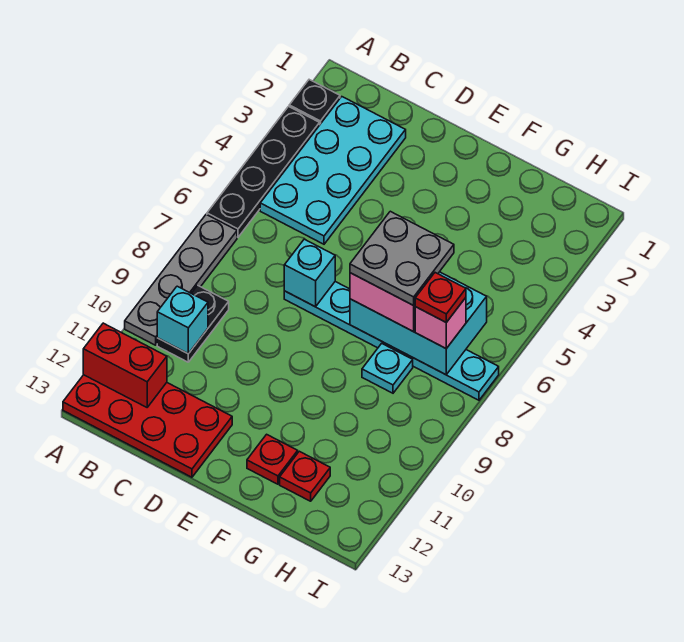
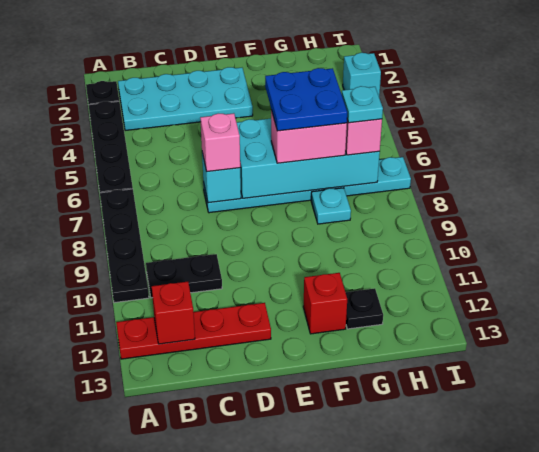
grey plate A7:A10 level 1 -> black plate A7:A10 level 1
red plate A12:D13 level 1 -> red plate A12:D12 level 1
red brick A12:B12 level 2 -> red brick B12 level 2
cyan plate B2:C5 level 1 -> cyan plate B2:E3 level 1
black plate B9:B10 level 1 -> black plate B10:C10 level 1
cyan brick B10 level 2 -> cyan brick I3 level 1
none -> pink brick D7 level 3
cyan brick F6:H7 level 2 -> cyan brick E6:H7 level 2
grey plate F6:G7 level 4 -> blue plate F6:G7 level 4
red plate F12 level 1 -> red brick F12 level 1
red plate G12 level 1 -> black plate G12 level 1
red plate H7 level 4 -> cyan plate H7 level 4

